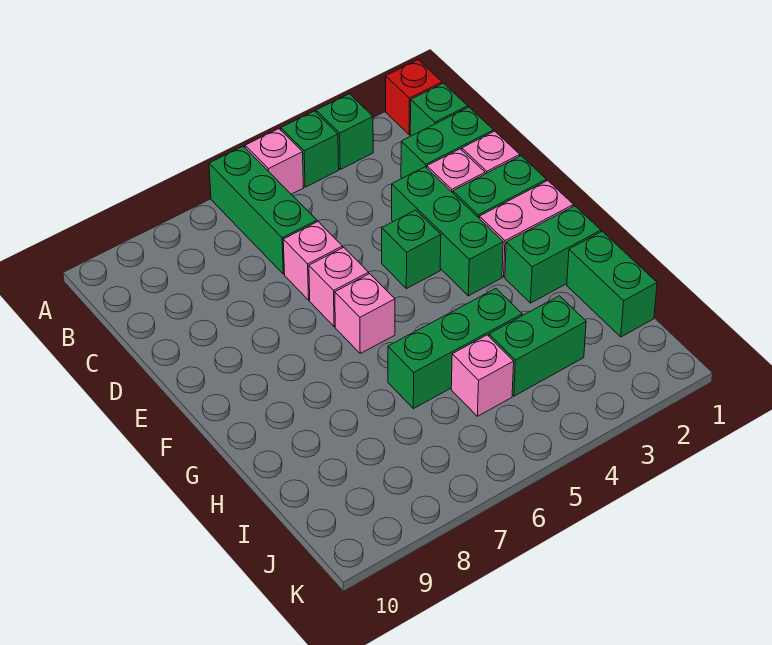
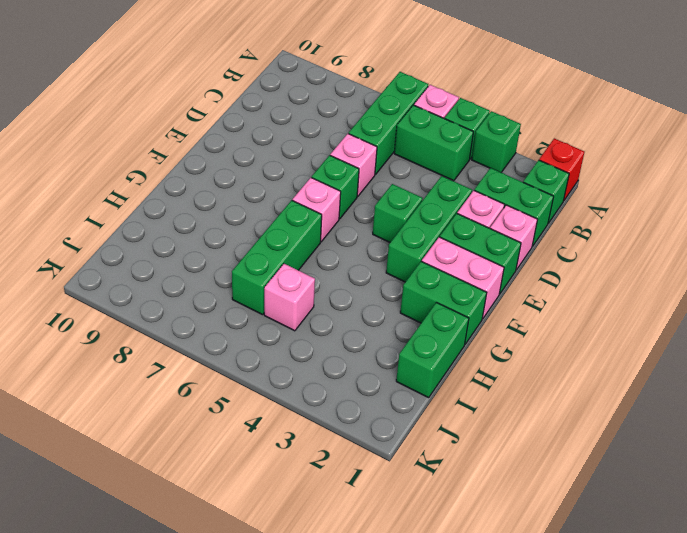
pink brick E6 level 1 -> green brick E6 level 1
green brick H4:H6 level 1 -> green brick G6:I6 level 1
green brick I3:I4 level 1 -> green brick B4:B5 level 1

